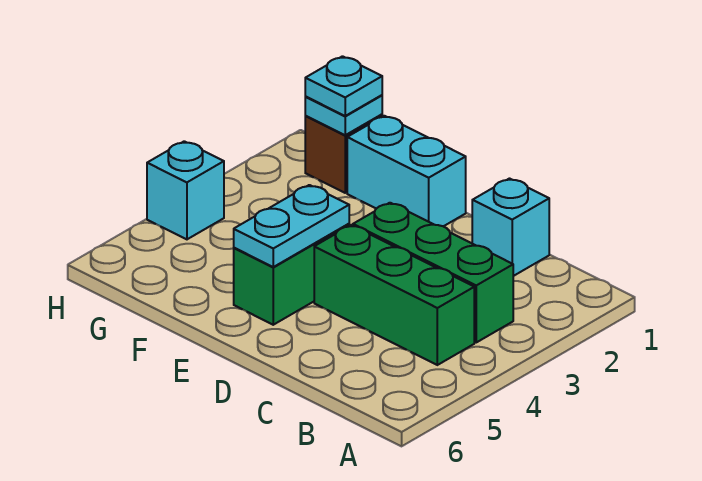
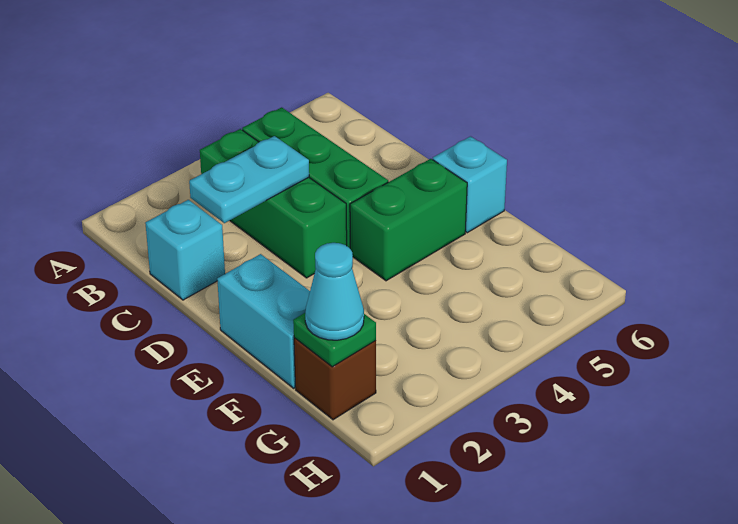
cyan plate E4:E5 level 2 -> cyan plate C2:C3 level 2
cyan plate G1 level 2 -> green plate G1 level 2
cyan plate G1 level 3 -> cyan cone G1 level 3
cyan brick H4 level 1 -> cyan brick E6 level 1

